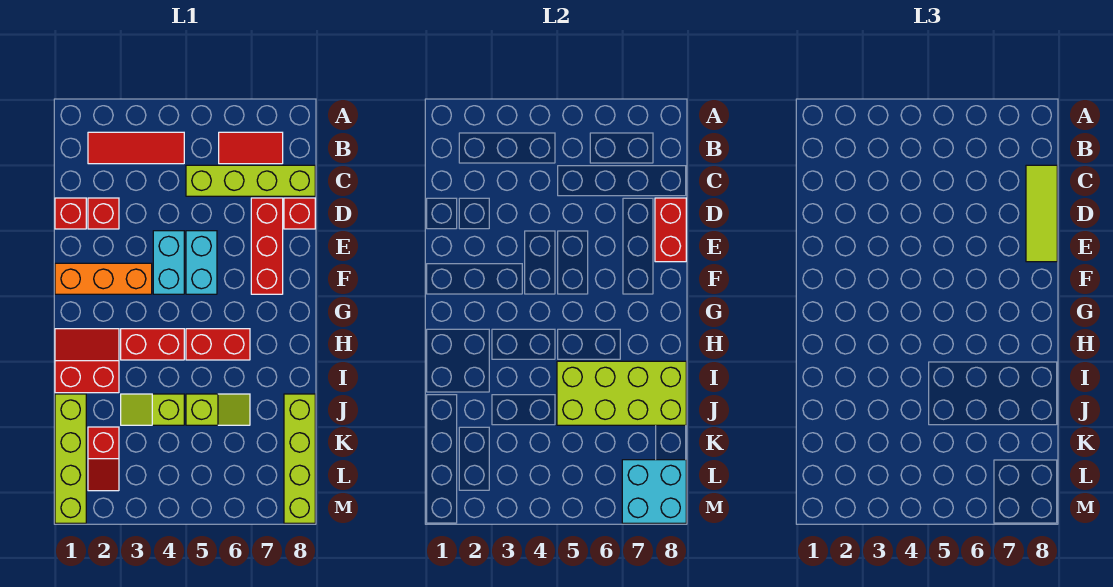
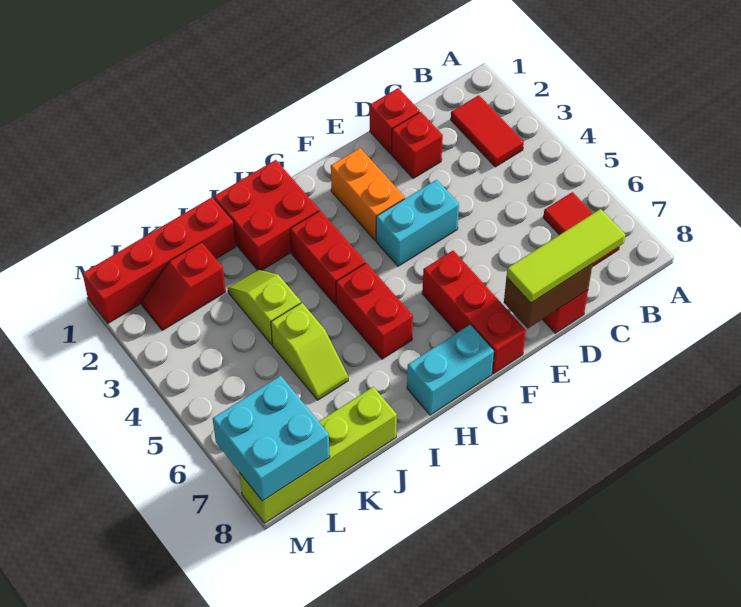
red tile B2:B4 level 1 -> red tile B2:B3 level 1
lime brick C5:C8 level 1 -> none
red brick D7:F7 level 1 -> red brick F6:F8 level 1
red brick D8:E8 level 2 -> brown brick D8:E8 level 2
cyan brick E5:F5 level 1 -> cyan brick G8:H8 level 1
orange brick F1:F3 level 1 -> orange brick F2:F3 level 1
red slope H1:I2 level 1 top I -> red brick H1:I2 level 1
lime brick I5:J8 level 2 -> none
lime brick J1:M1 level 1 -> red brick J1:M1 level 1

